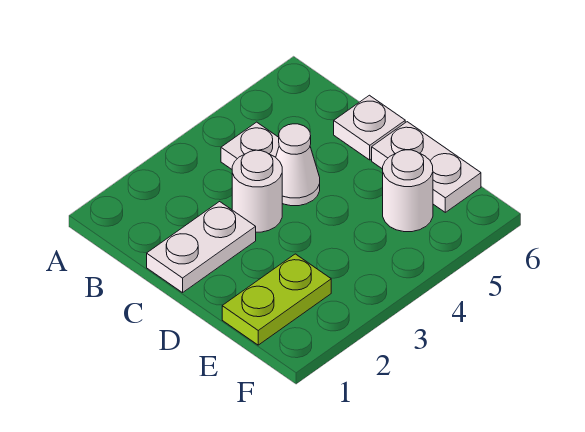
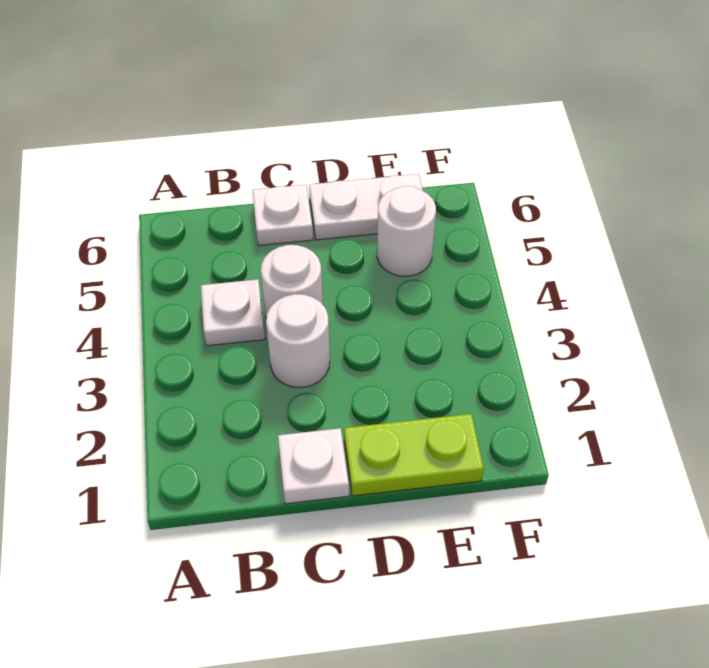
white plate C1:C2 level 1 -> white plate C1 level 1
white cone C4 level 1 -> white round brick C4 level 1
lime plate E1:E2 level 1 -> lime plate D1:E1 level 1

